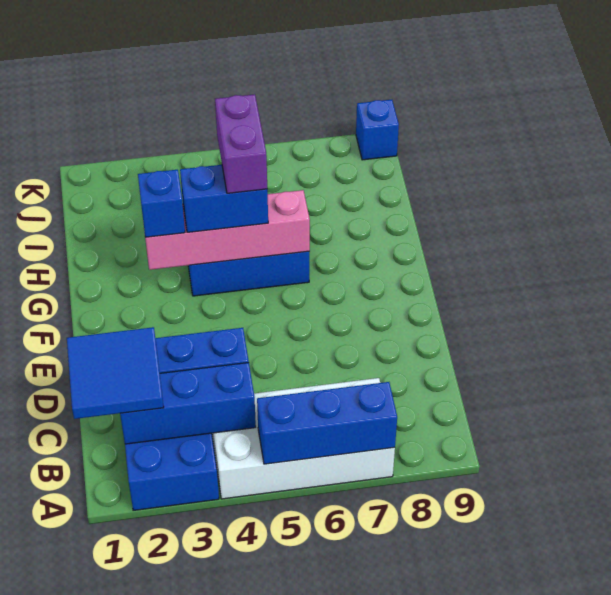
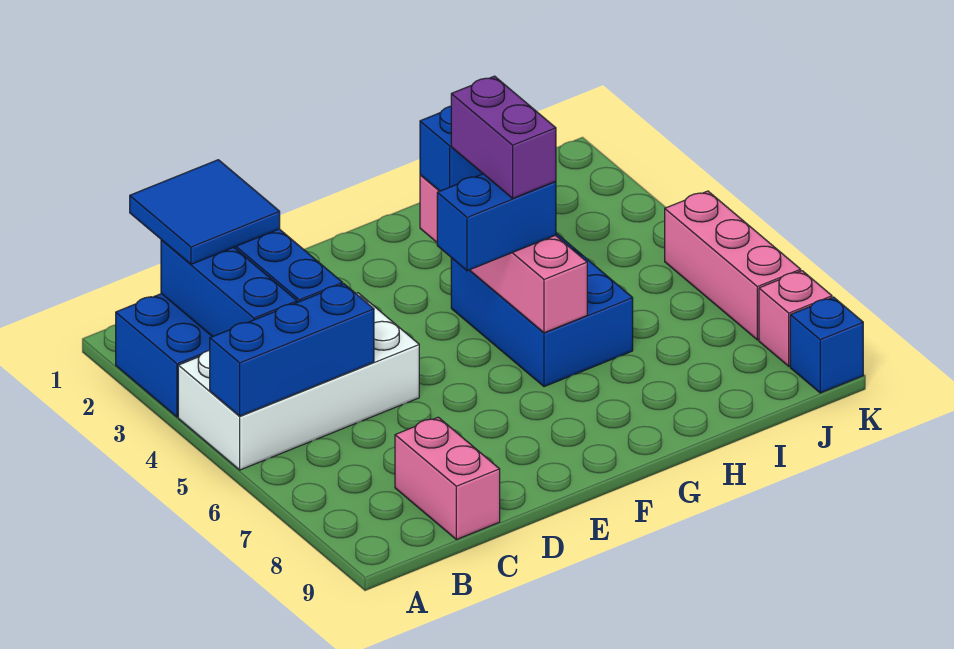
white brick A4:B7 level 1 -> white brick A4:D5 level 1
blue brick A5:A7 level 2 -> blue brick A5:C5 level 2
none -> pink brick C8:C9 level 1
blue brick G4:G5 level 3 -> blue brick F5:G5 level 3
purple brick G5:H5 level 4 -> purple brick G4:G5 level 4
none -> pink brick K5:K7 level 1
none -> pink brick K8 level 1

